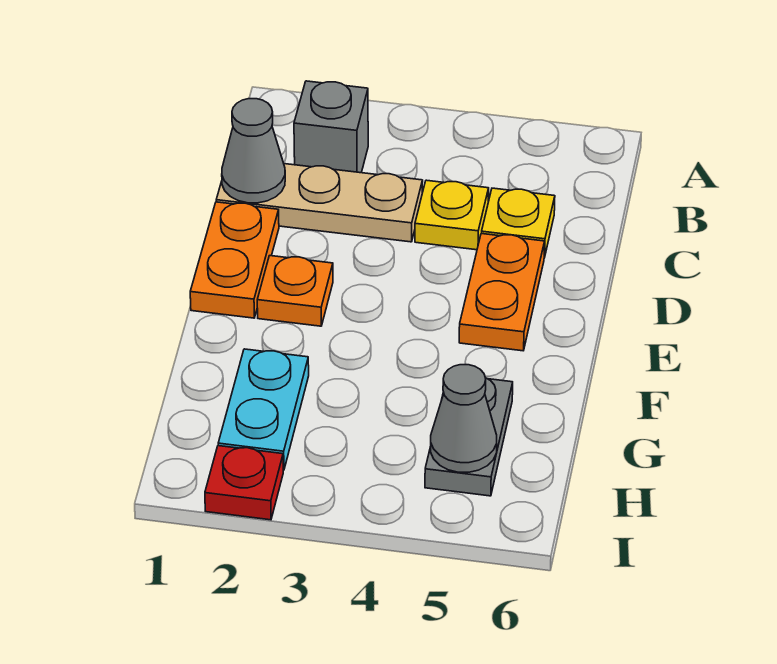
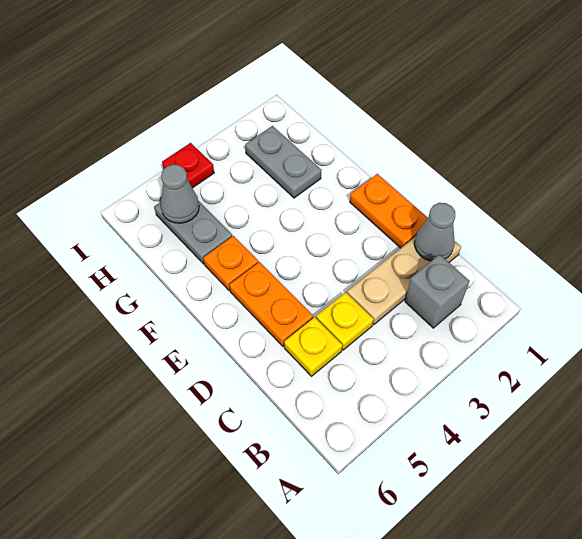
orange plate E2 level 1 -> orange plate F5 level 1
cyan plate G2:H2 level 1 -> grey plate G2:H2 level 1
red plate I2 level 1 -> red plate I4 level 1

